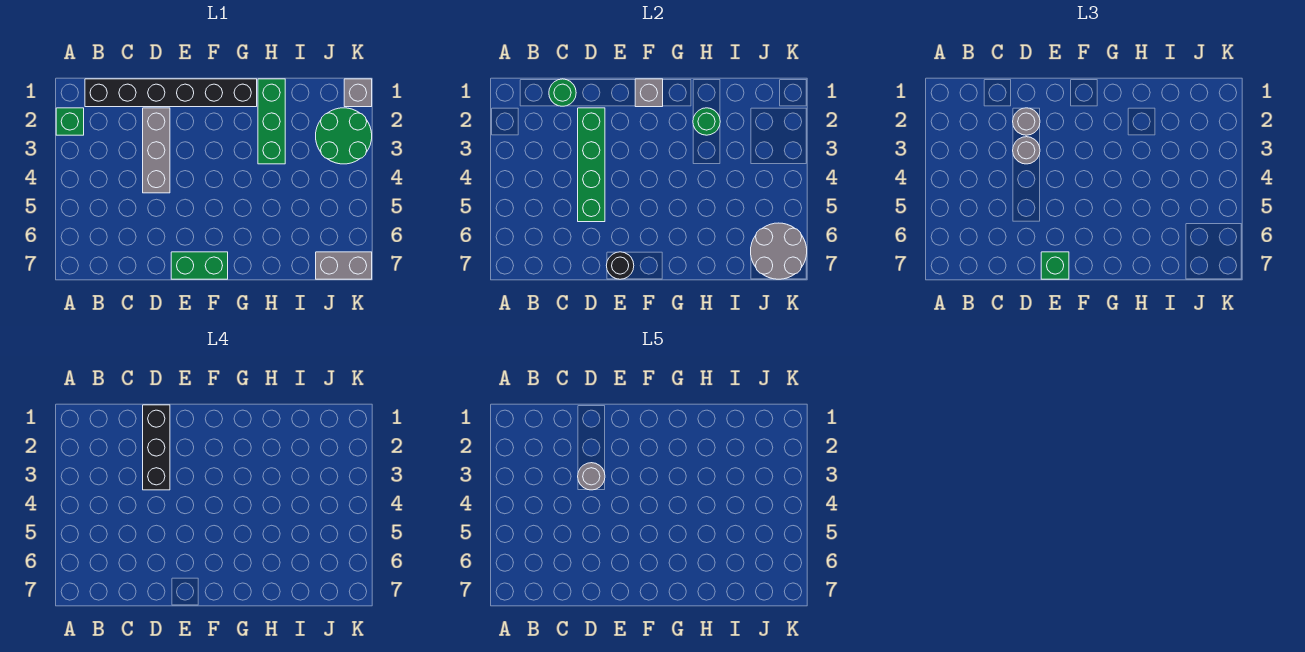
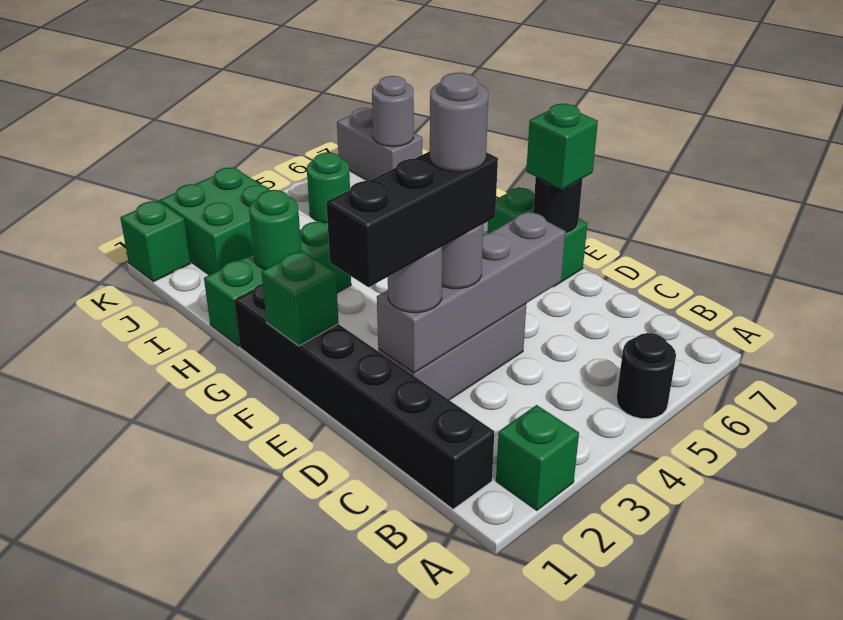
none -> black round brick A5 level 1
green round brick C1 level 2 -> green round brick J5 level 1
green brick D2:D5 level 2 -> grey brick D2:D5 level 2
grey brick F1 level 2 -> green brick F1 level 2
green round brick J2:K3 level 1 -> green brick J2:K3 level 1
grey round brick J6:K7 level 2 -> grey round brick J7 level 2
grey brick K1 level 1 -> green brick K1 level 1

